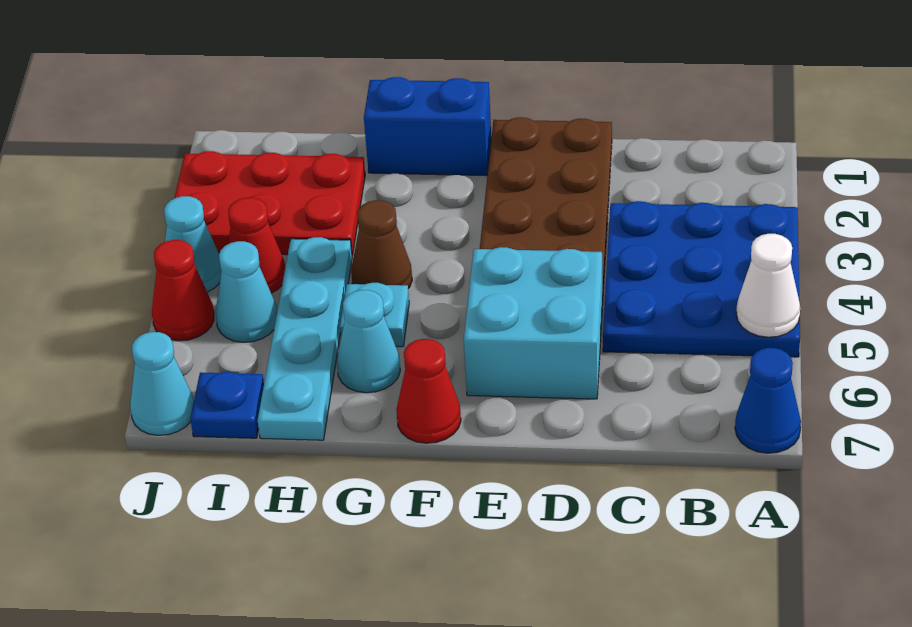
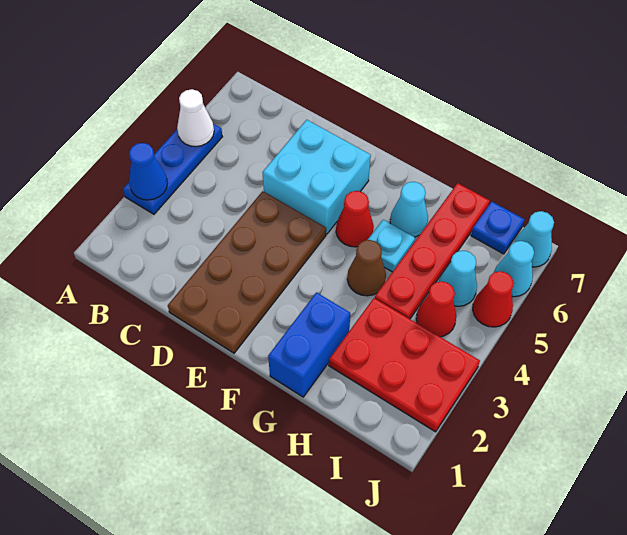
blue plate A3:C5 level 1 -> blue plate A3:A5 level 1
blue cone A7 level 1 -> blue cone A3 level 2
blue brick F1:G1 level 1 -> blue brick G1:G2 level 1
red cone F7 level 1 -> red cone F5 level 1
cyan plate H4:H7 level 1 -> red plate H4:H7 level 1
cyan cone J4 level 1 -> cyan cone J6 level 1

